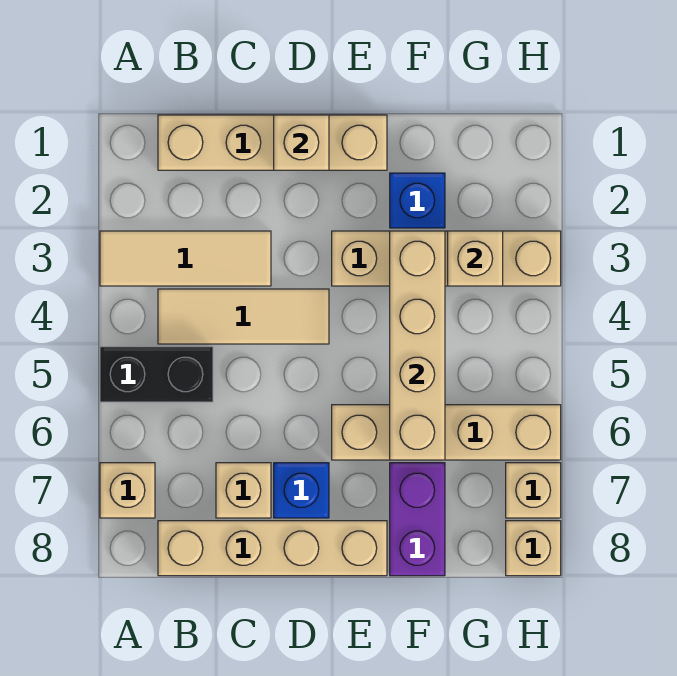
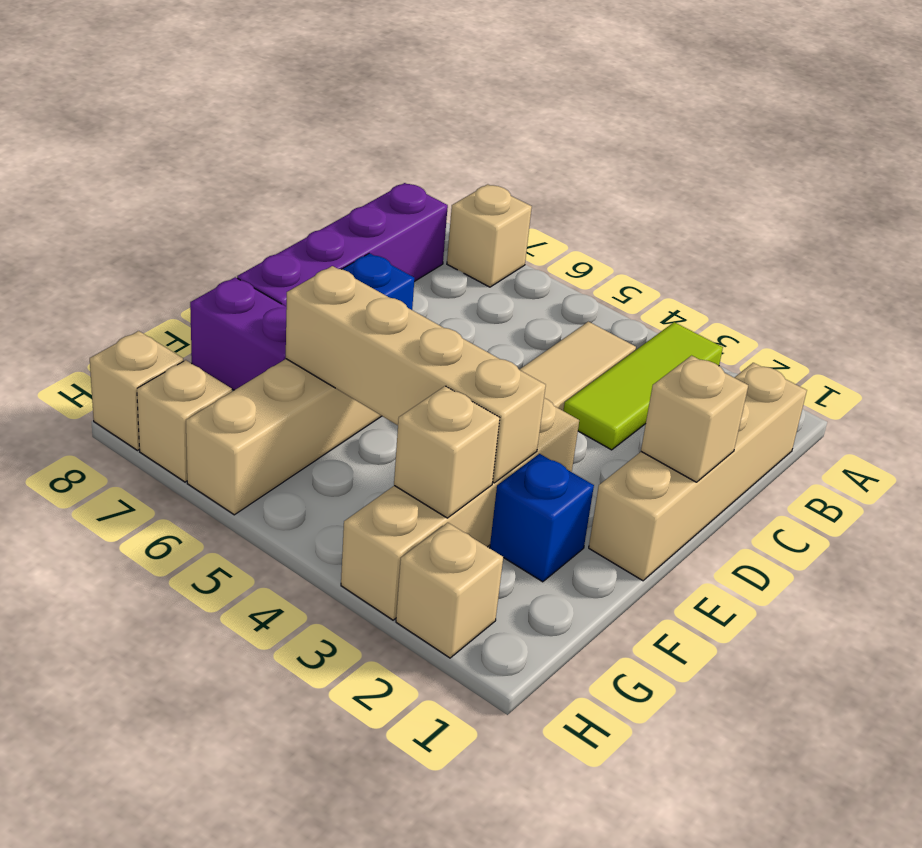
tan tile A3:C3 level 1 -> lime tile A3:C3 level 1
black brick A5:B5 level 1 -> none
tan brick B8:E8 level 1 -> purple brick B8:E8 level 1
tan brick C7 level 1 -> tan brick H2 level 1

